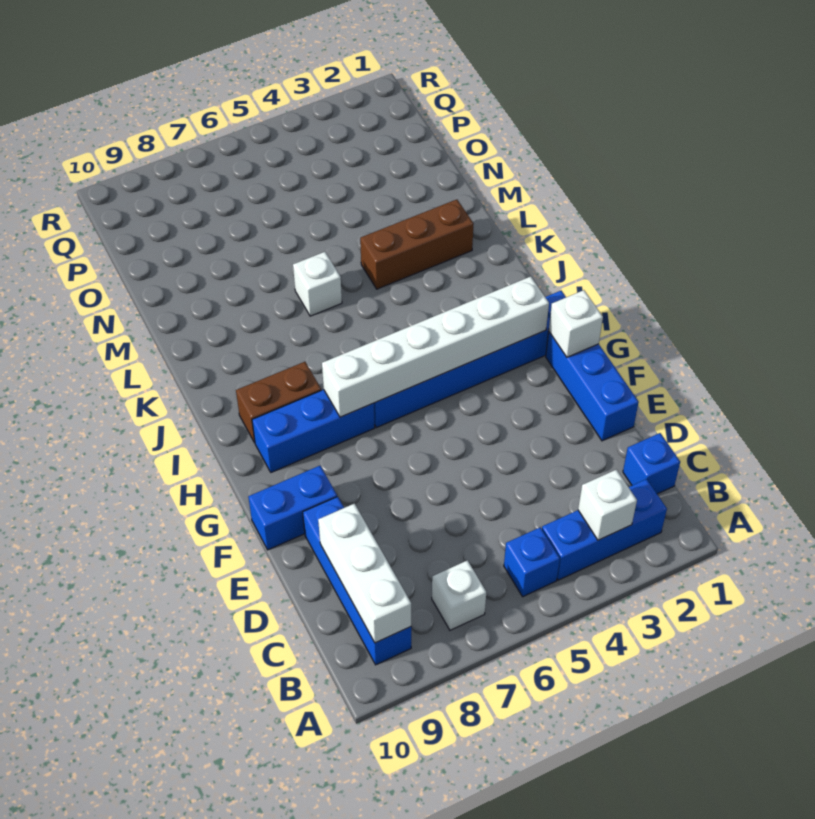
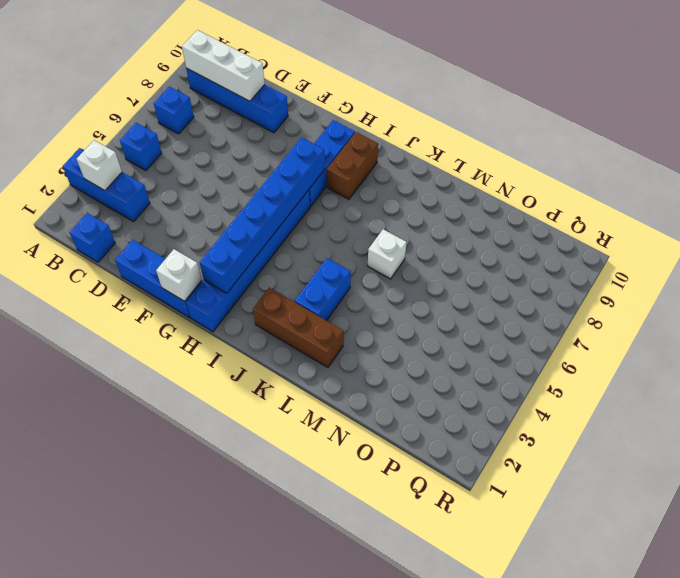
blue brick B2:B4 level 1 -> blue brick A3:C3 level 1
white brick B7 level 1 -> blue brick B7 level 1
blue brick F9:F10 level 1 -> blue brick K3:K4 level 1
white brick H2:H7 level 2 -> blue brick H2:H7 level 2
brown brick L2:L4 level 1 -> brown brick J2:L2 level 1

